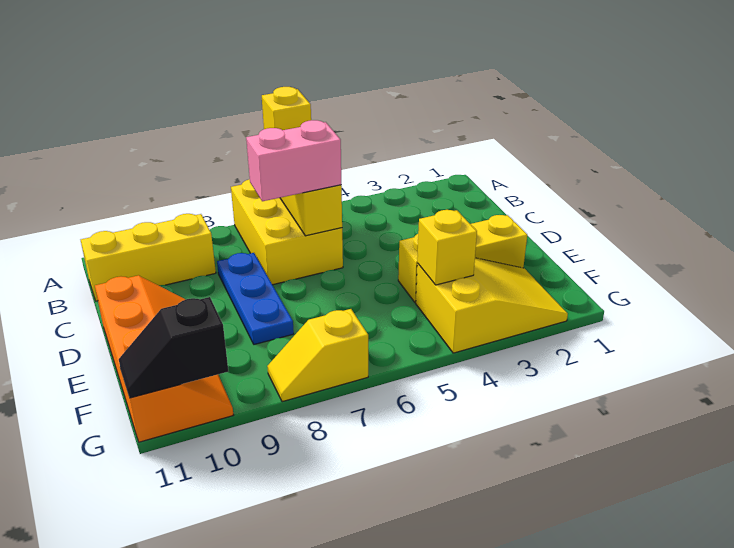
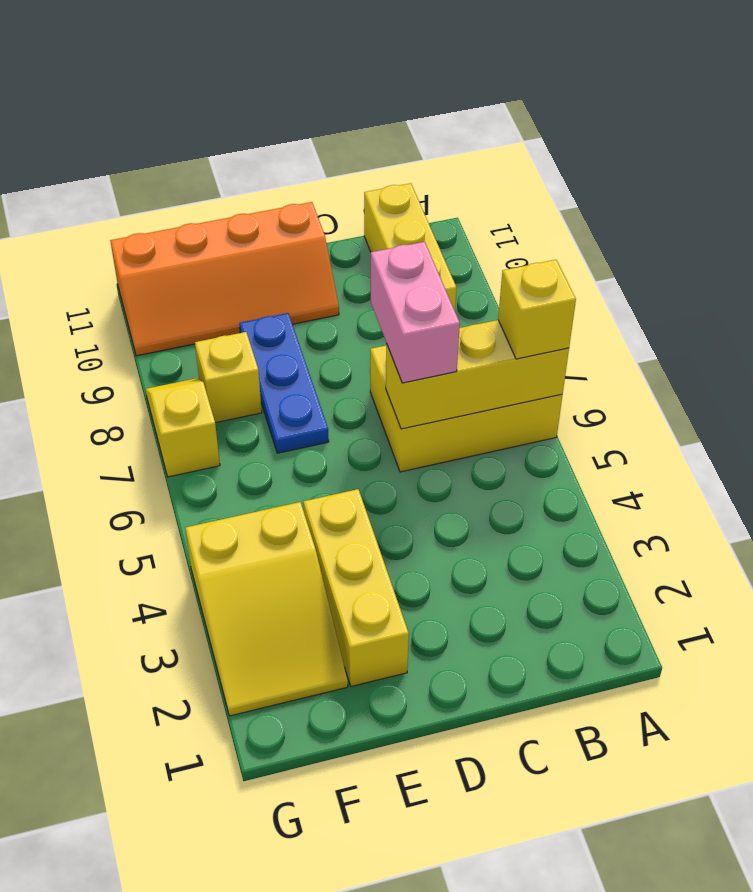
blue plate C8:E8 level 1 -> blue plate E7:E9 level 1
yellow brick F4 level 2 -> yellow brick F8 level 1
black slope G10:G11 level 2 top 10 -> none

